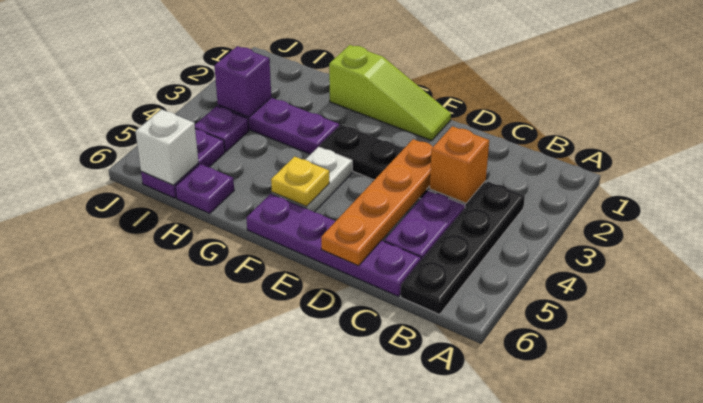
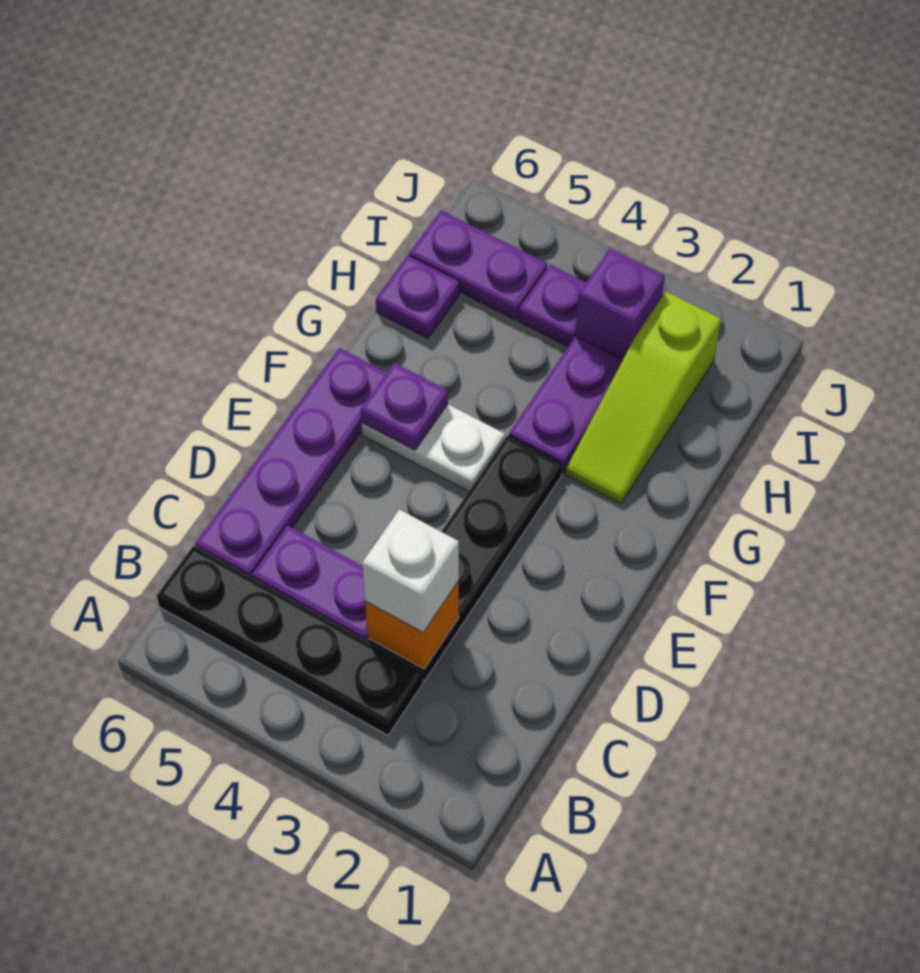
orange plate D3:D6 level 2 -> none
lime slope E1:G1 level 1 top G -> lime slope G2:I2 level 1 top I
yellow plate F5 level 2 -> purple plate F5 level 2
white brick I6 level 2 -> white brick C3 level 3

